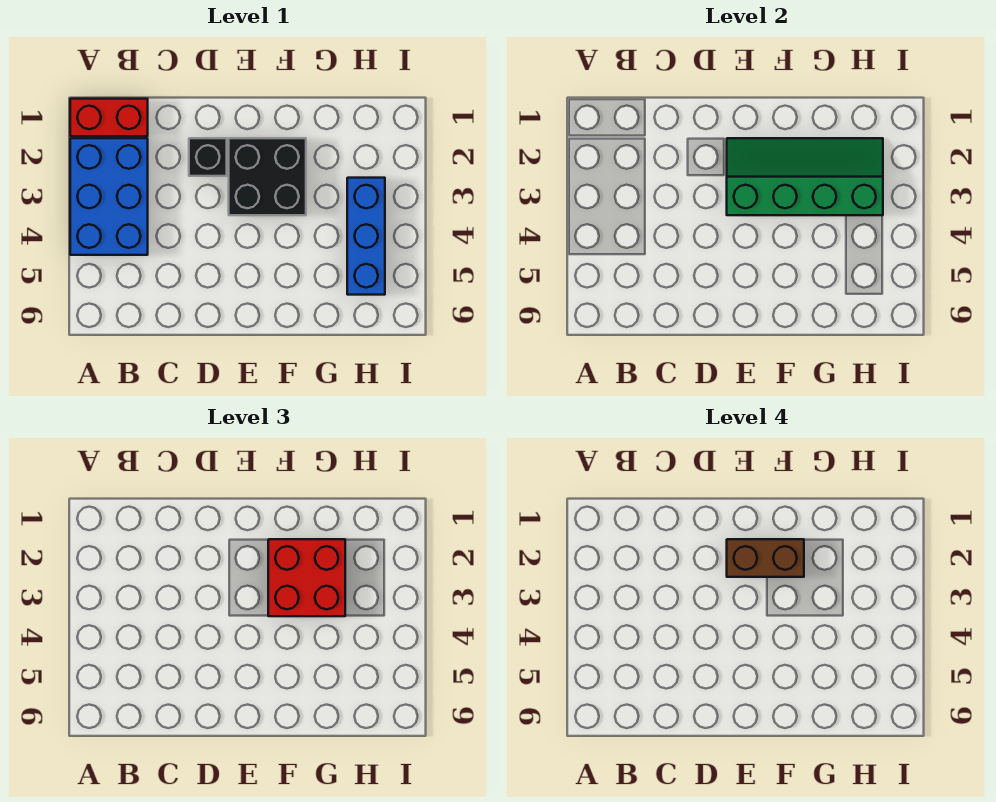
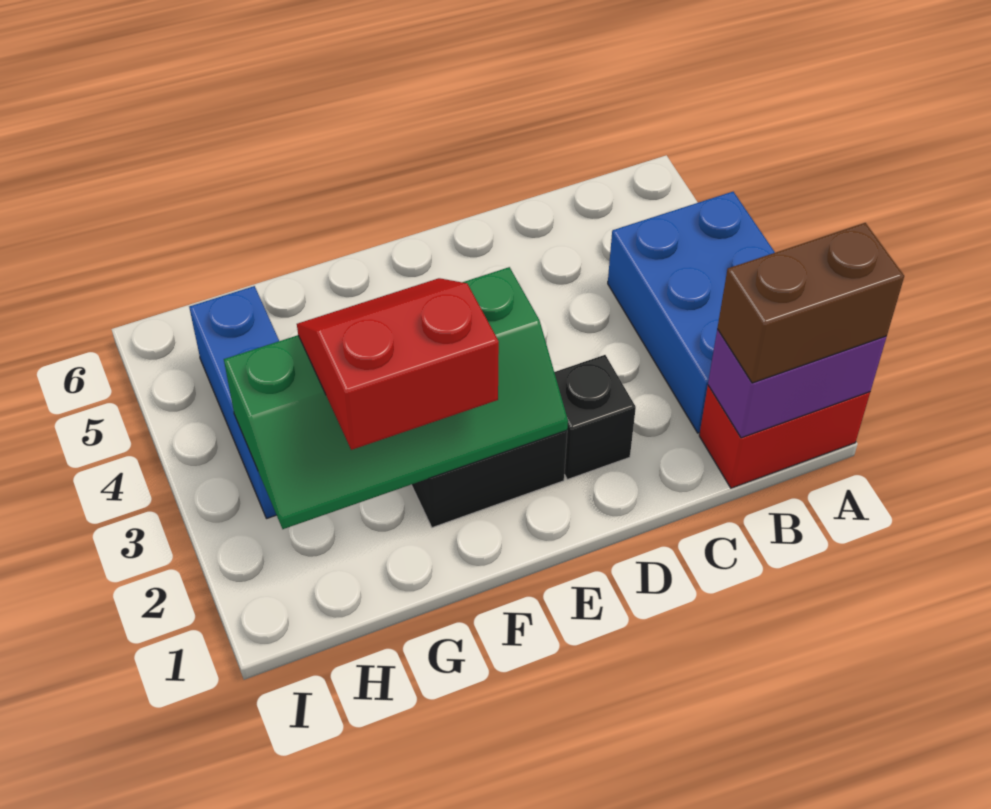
none -> purple brick A1:B1 level 2
brown brick E2:F2 level 4 -> brown brick A1:B1 level 3
red brick F2:G3 level 3 -> red slope F2:G3 level 3 top 2

